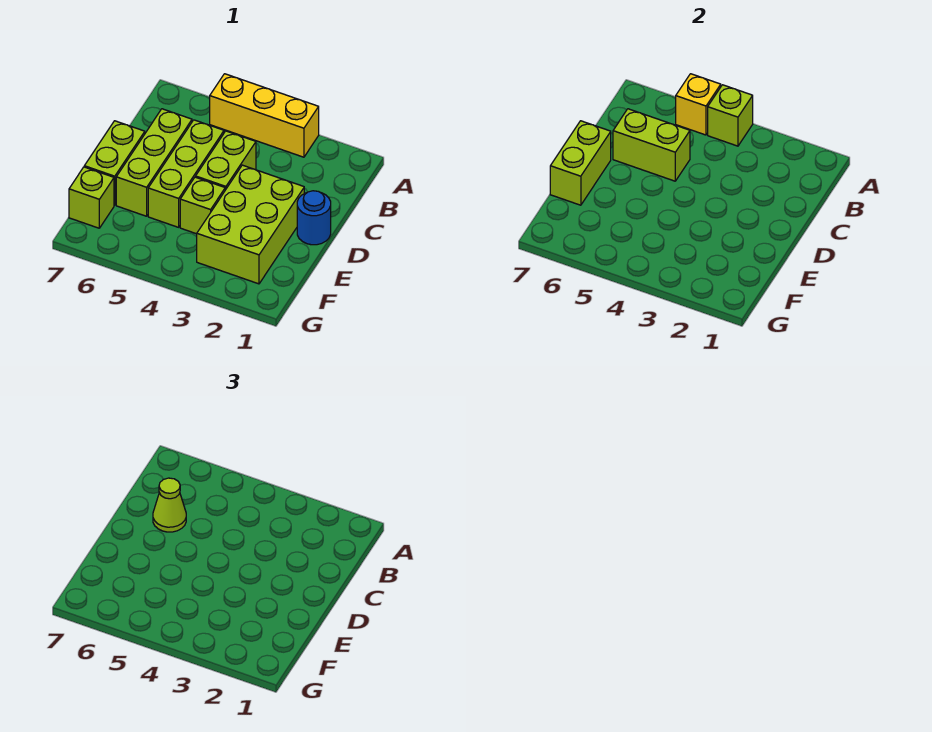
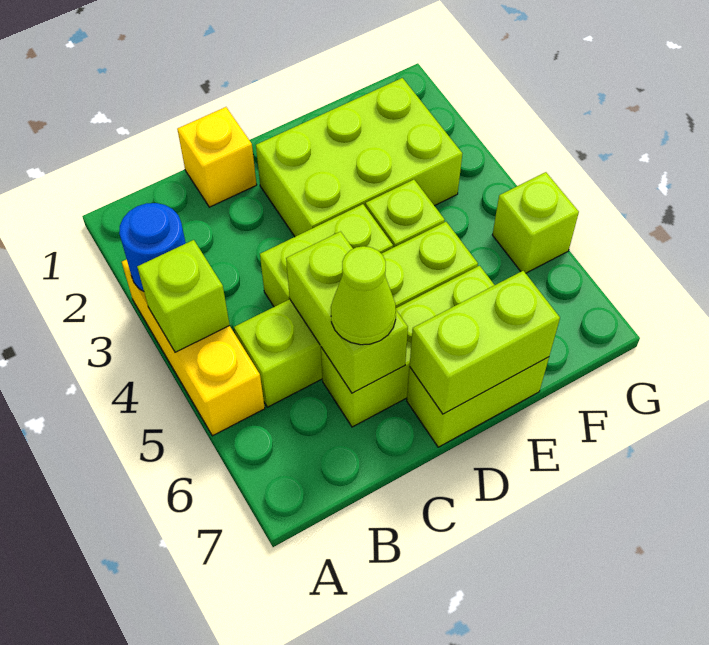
yellow brick A5 level 2 -> yellow brick C1 level 1
lime brick C5:E5 level 1 -> lime brick B5:E5 level 1
blue round brick D1 level 1 -> blue round brick A3 level 2
lime brick F7 level 1 -> lime brick G5 level 1

